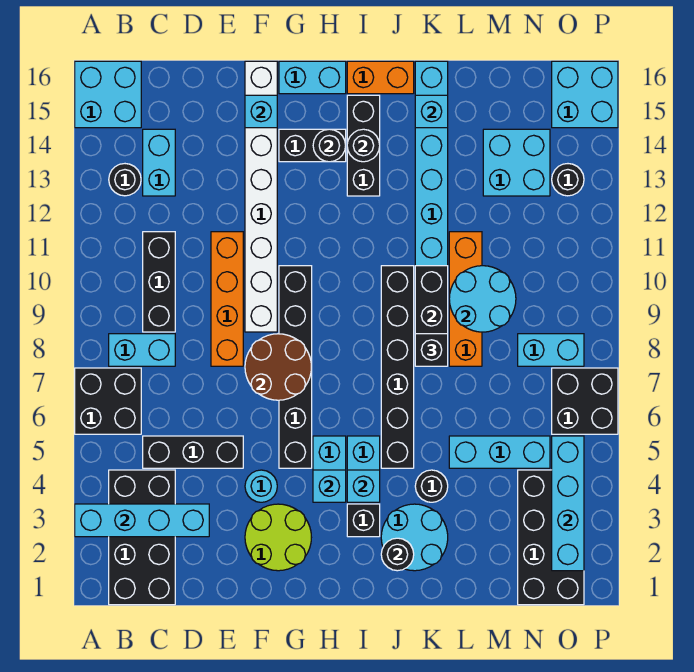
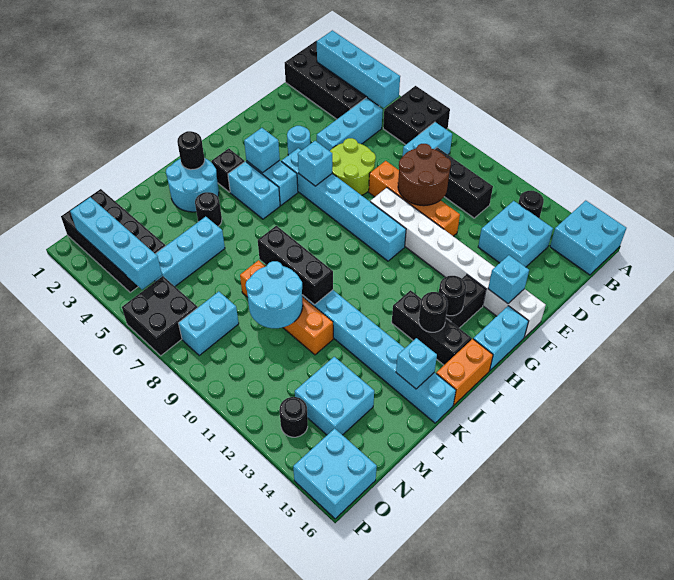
cyan brick A3:D3 level 2 -> cyan brick B2:B5 level 2
black brick C5:E5 level 1 -> cyan brick C5:E5 level 1
cyan brick C13:C14 level 1 -> cyan brick C13:D14 level 1
lime round brick F2:G3 level 1 -> lime round brick E6:F7 level 1
brown round brick F7:G8 level 2 -> brown round brick D9:E10 level 2
black brick G5:G10 level 1 -> cyan brick G5:G10 level 1
cyan brick I4 level 2 -> cyan brick G6 level 2
black brick J5:J10 level 1 -> none
black brick K8 level 3 -> none

